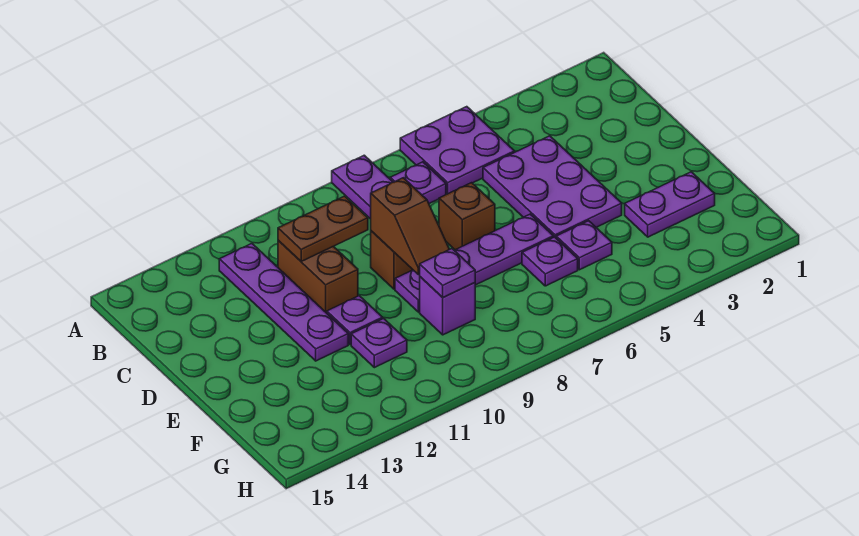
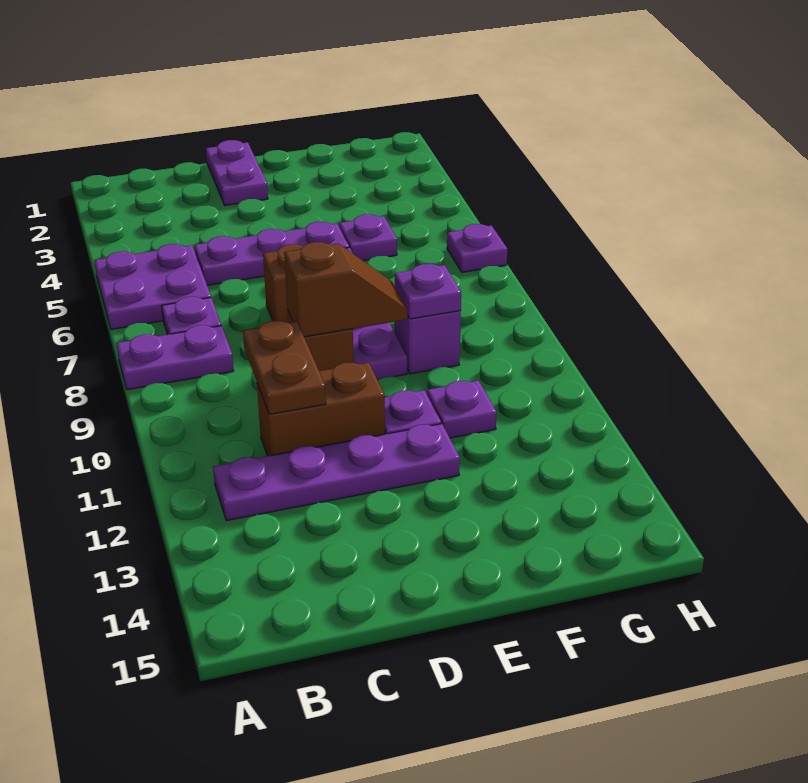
purple plate C4:E5 level 1 -> purple plate C5:E5 level 1
purple plate F2:F3 level 1 -> purple plate D1:D2 level 1
purple plate F6 level 1 -> purple plate H6 level 1

